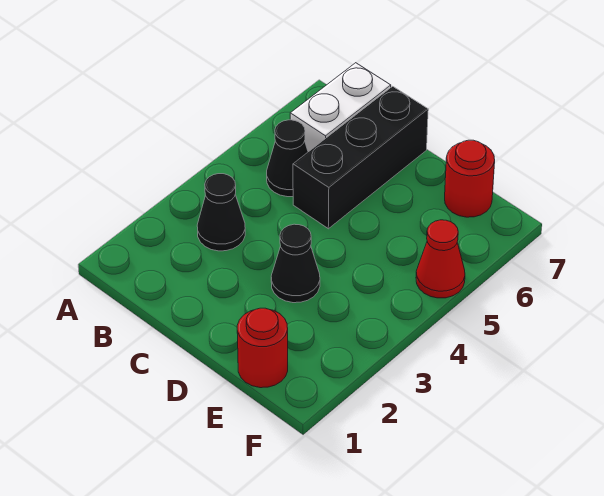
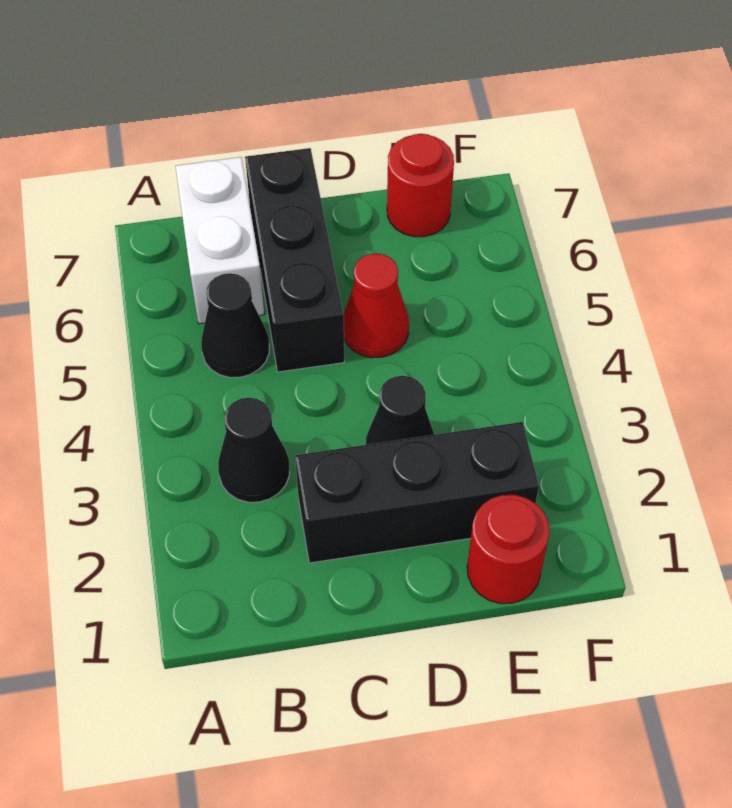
none -> black brick C2:E2 level 1
red cone F5 level 1 -> red cone D5 level 1

